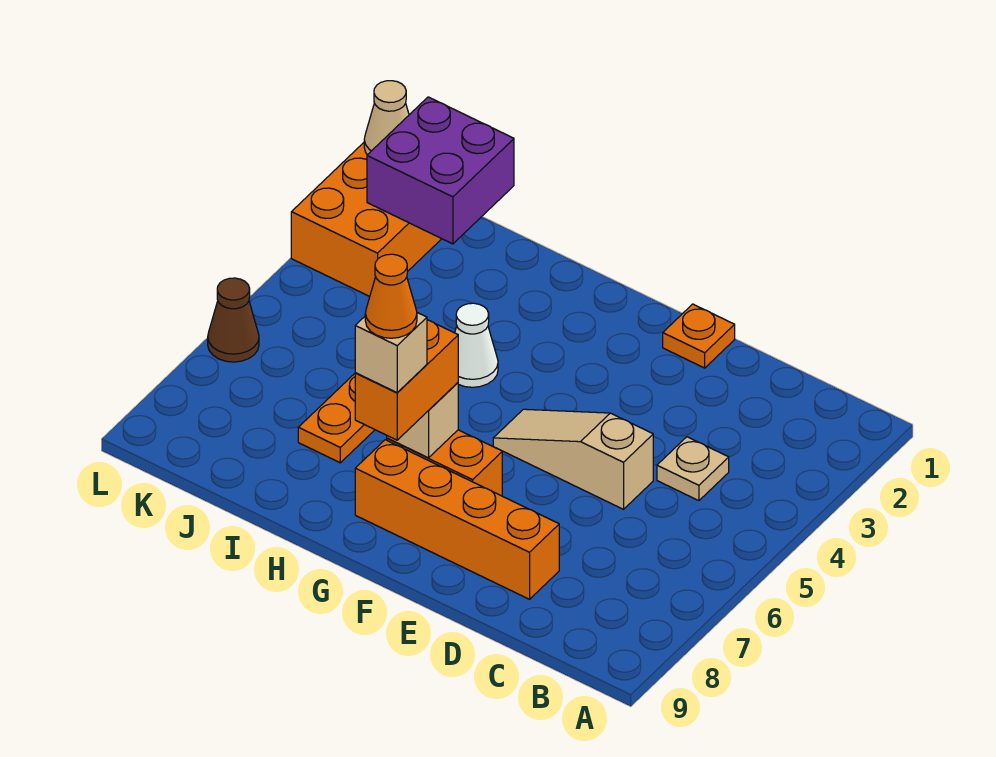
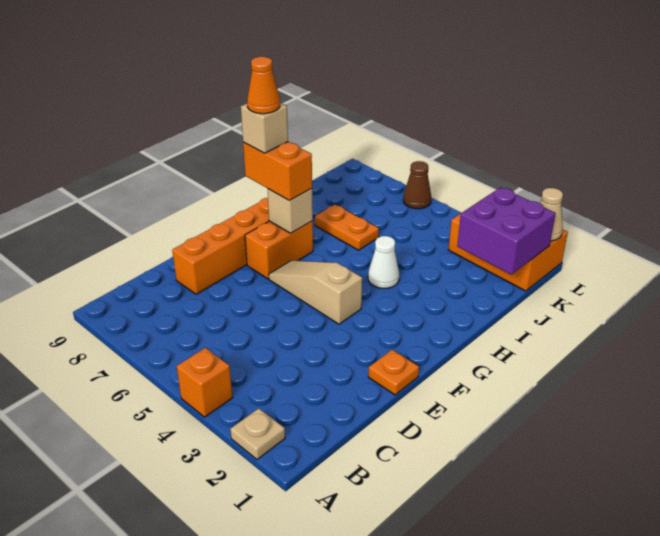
none -> orange brick A4 level 1
tan plate C4 level 1 -> tan plate A2 level 1
tan slope D5:F5 level 1 top D -> tan slope F4:F6 level 1 top 4

